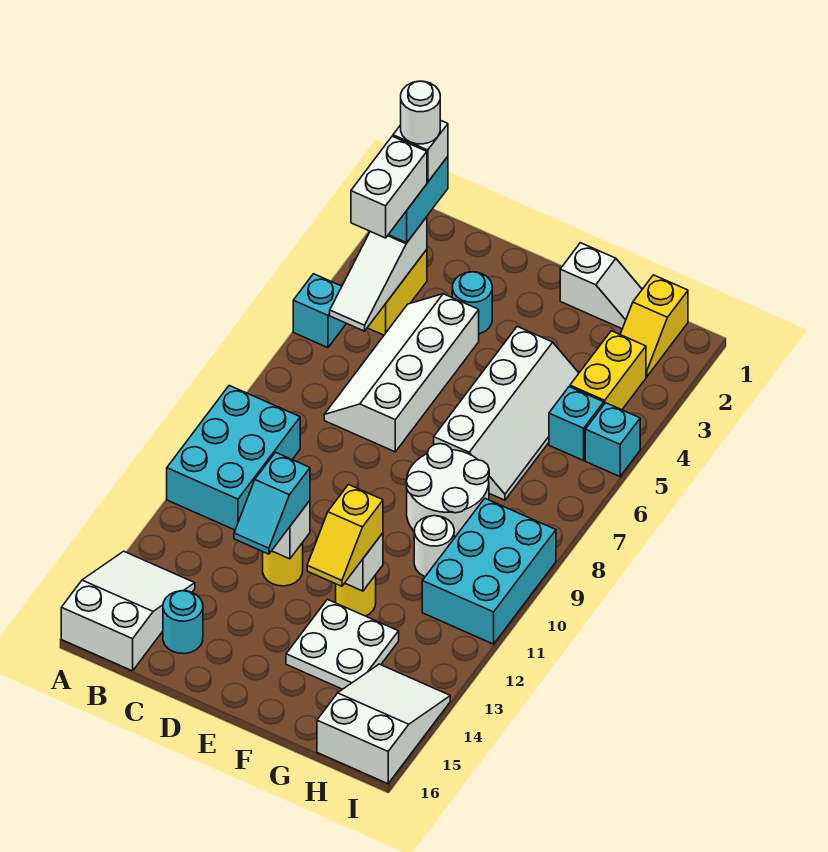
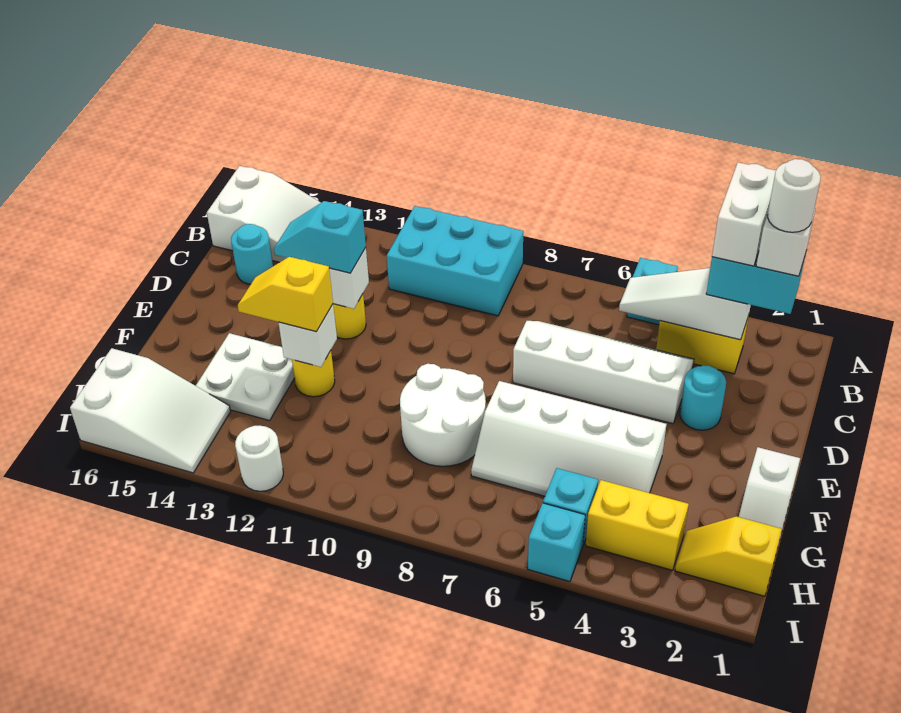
white brick B3:B4 level 4 -> white brick A3:B3 level 4
white round brick G10 level 1 -> white round brick I12 level 1
cyan brick H9:I11 level 1 -> none

